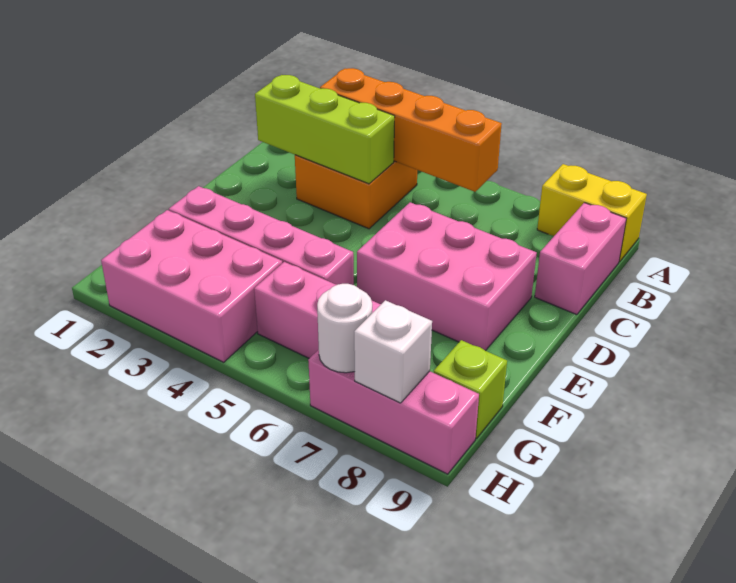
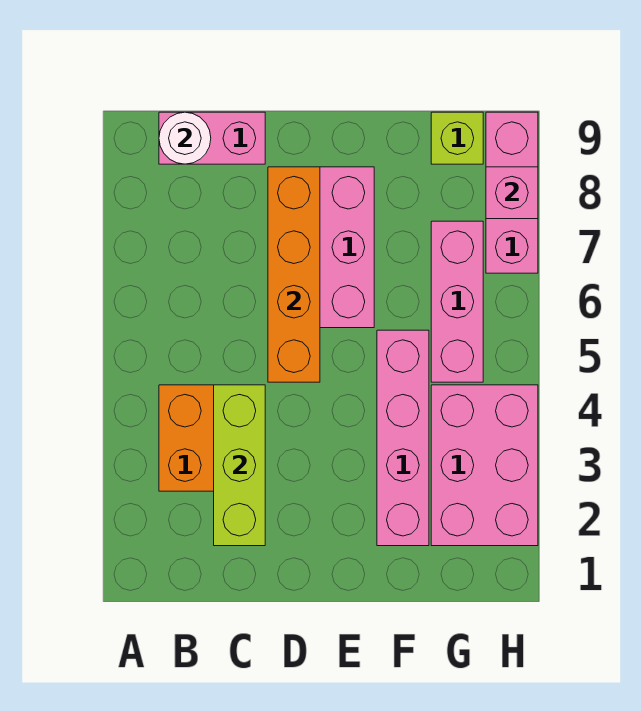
yellow brick A8:A9 level 1 -> none
orange brick B3:B6 level 2 -> orange brick D5:D8 level 2
white round brick H7 level 2 -> white round brick B9 level 2
white brick H8 level 2 -> pink brick H8 level 2

